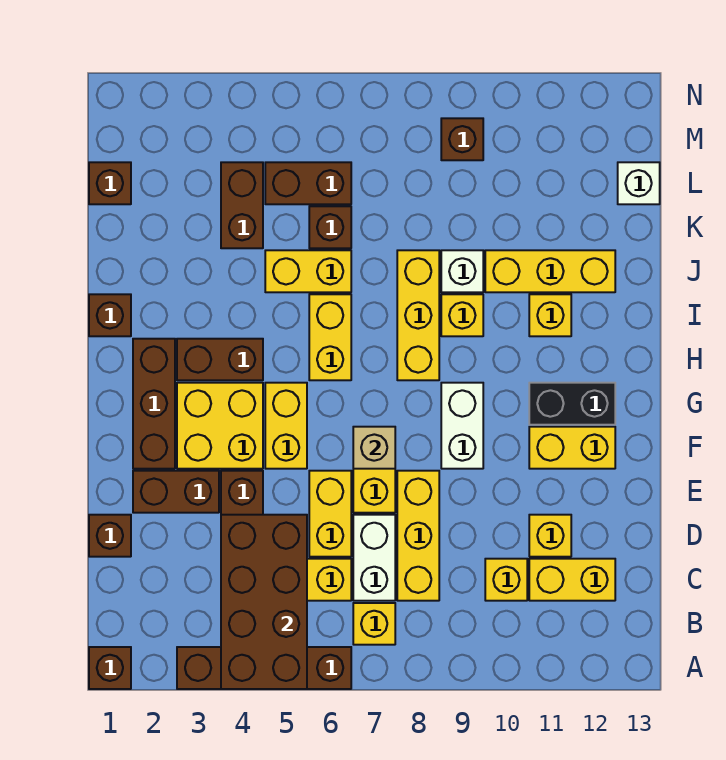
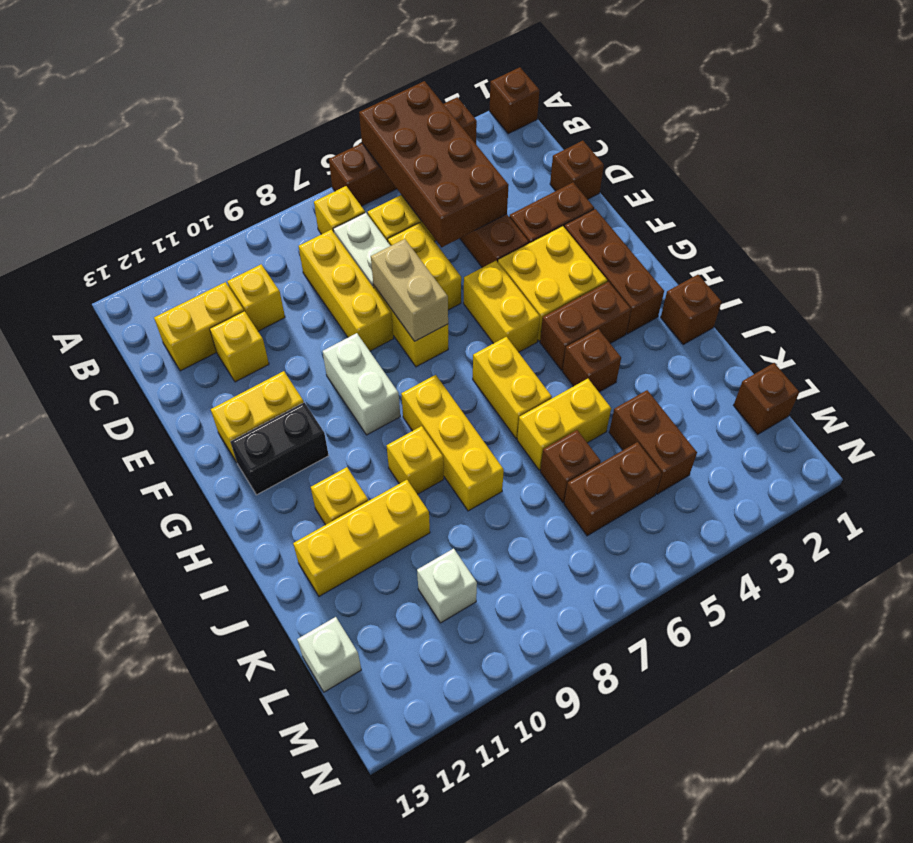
tan brick F7 level 2 -> tan brick E7:F7 level 2
white brick J9 level 1 -> white brick L10 level 1
brown brick M9 level 1 -> brown brick I4 level 1

